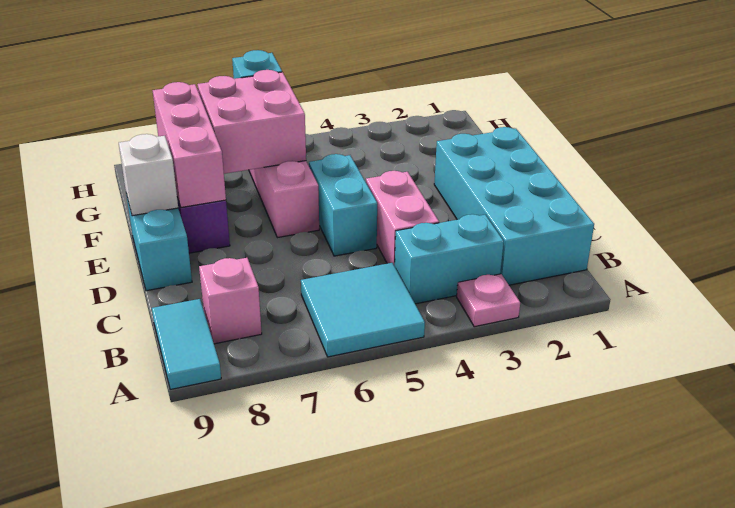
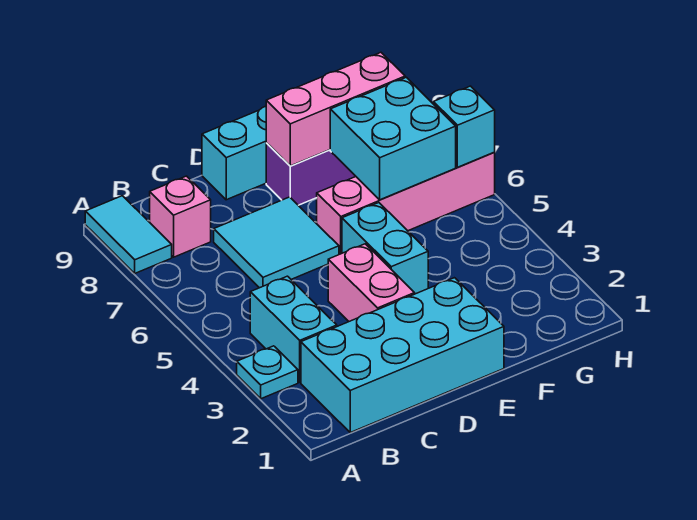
pink plate A3 level 1 -> cyan plate A3 level 1
cyan tile A5:B6 level 1 -> cyan tile C6:D7 level 1
cyan tile A9:B9 level 1 -> cyan tile A8:A9 level 1
pink brick C4:D4 level 1 -> pink brick D3:D4 level 1
cyan brick D5:E5 level 1 -> cyan brick E4:E5 level 1
white brick E9 level 2 -> none
pink brick F6:G7 level 2 -> cyan brick F6:G7 level 2

